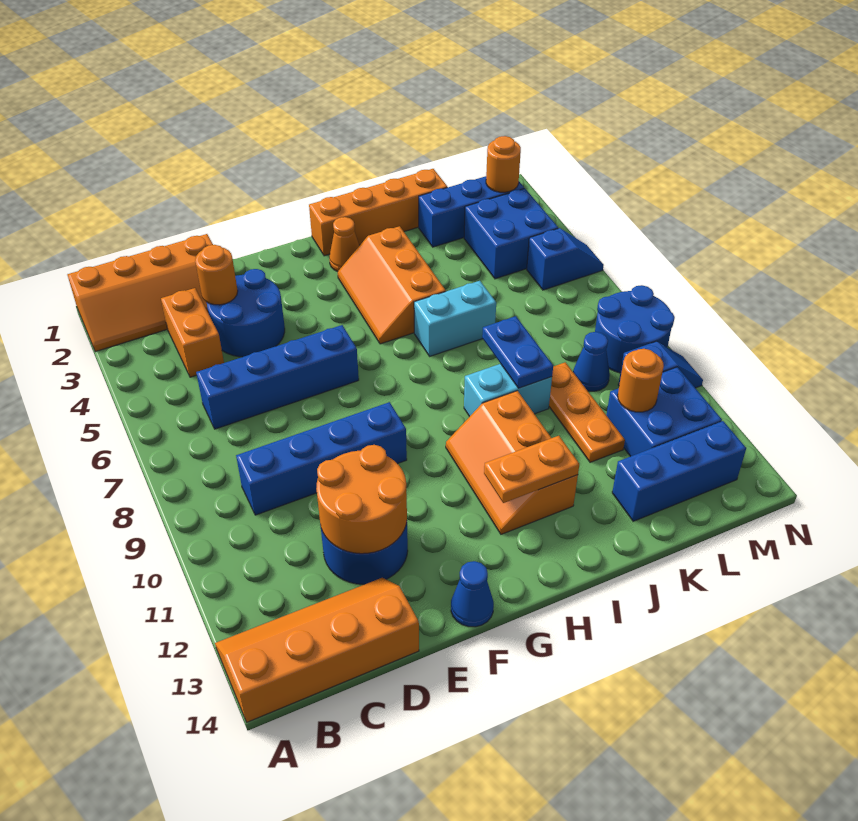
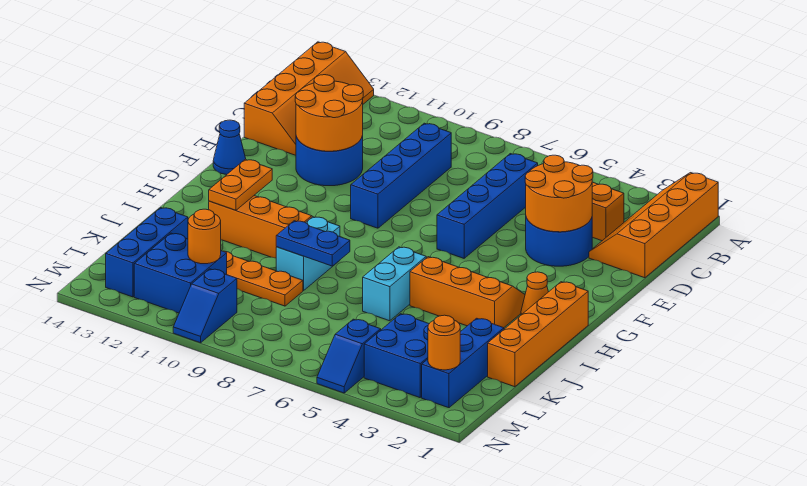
orange round brick D3 level 2 -> orange round brick D3:E4 level 2
blue cone L9 level 1 -> none
blue round brick M8:N9 level 1 -> none

